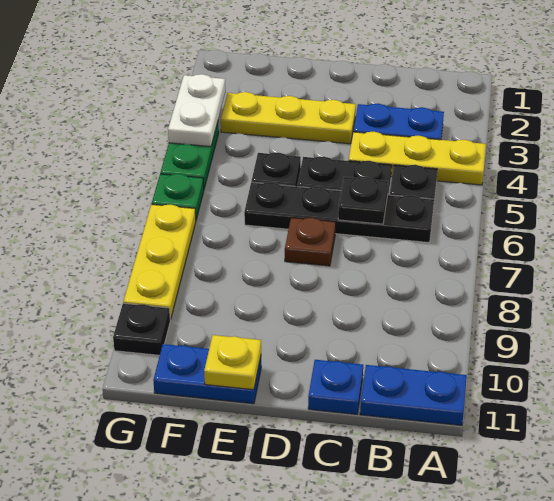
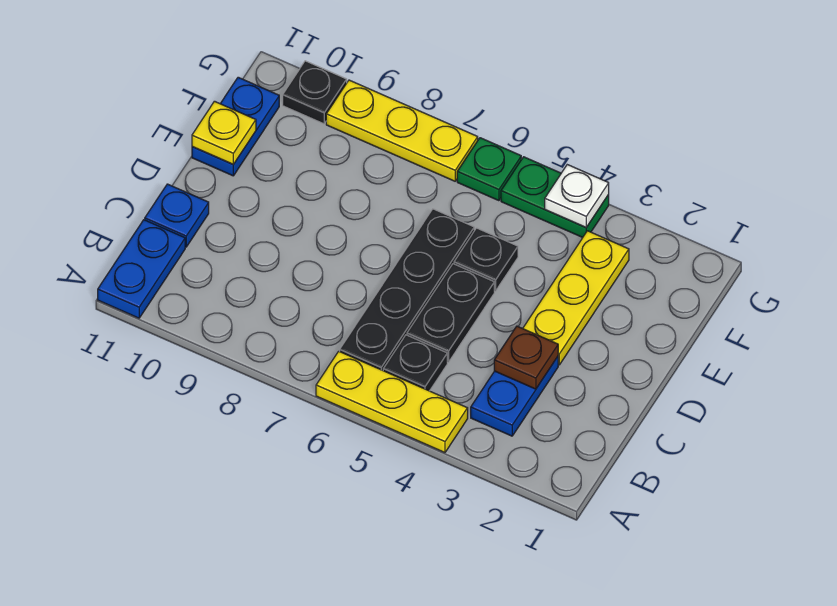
yellow plate A4:C4 level 1 -> yellow plate A4:A6 level 1
black plate C6 level 2 -> none
brown plate D7 level 1 -> brown plate C3 level 2
white plate G3:G4 level 2 -> white plate G4 level 2

